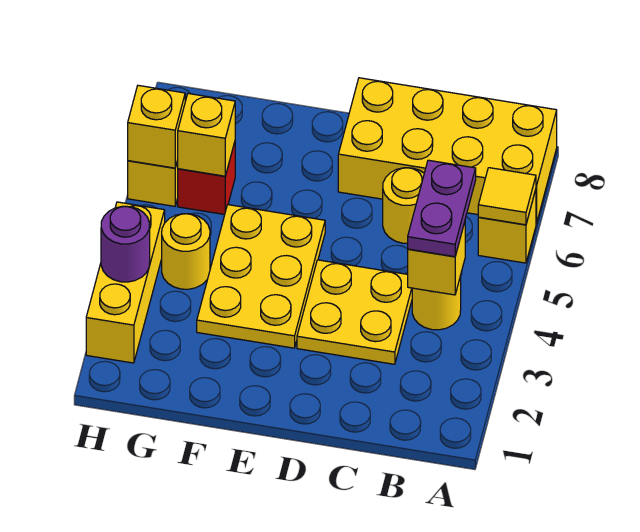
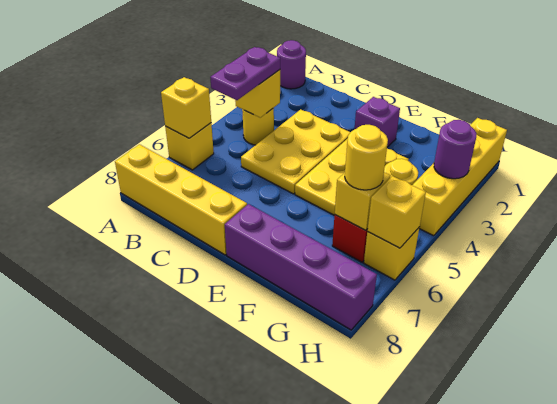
none -> purple round brick A1 level 1
yellow tile A6 level 2 -> yellow brick A6 level 2
yellow brick A7:D8 level 1 -> yellow brick A8:D8 level 1
yellow plate C3:D4 level 1 -> yellow plate C3:D5 level 1
yellow round brick C6 level 1 -> yellow round brick G6 level 3
none -> purple brick E2 level 1
none -> purple brick E8:H8 level 1
yellow brick H2:H4 level 1 -> yellow brick H1:H4 level 1

